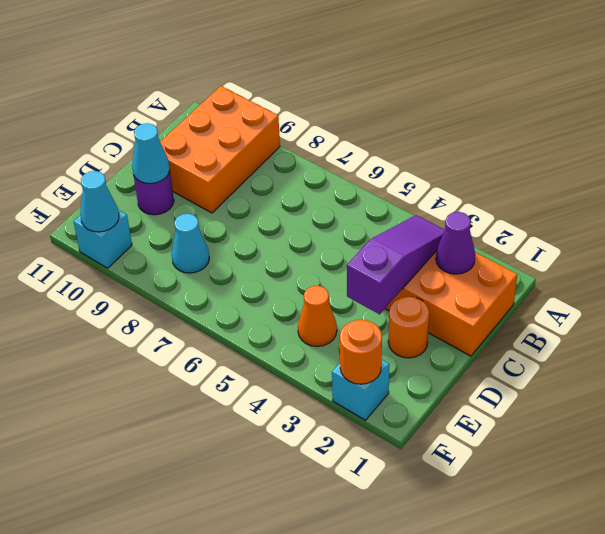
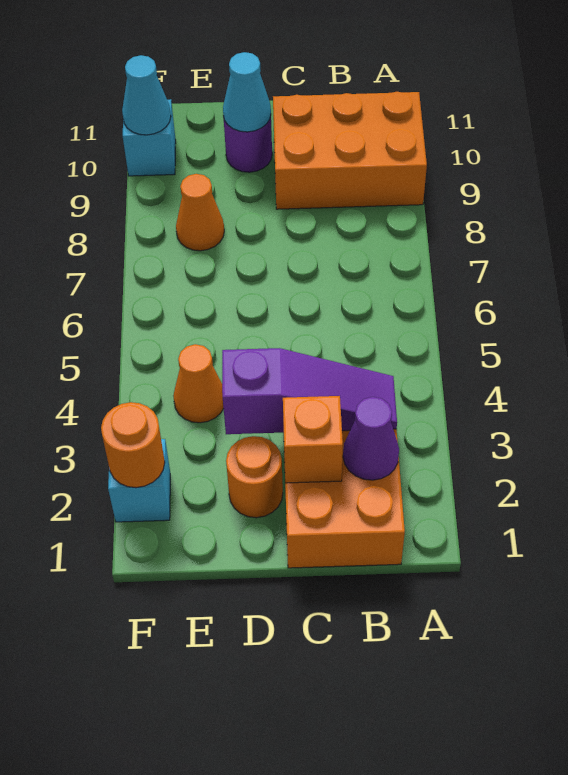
none -> orange brick C2 level 2
cyan cone E8 level 1 -> orange cone E8 level 1

